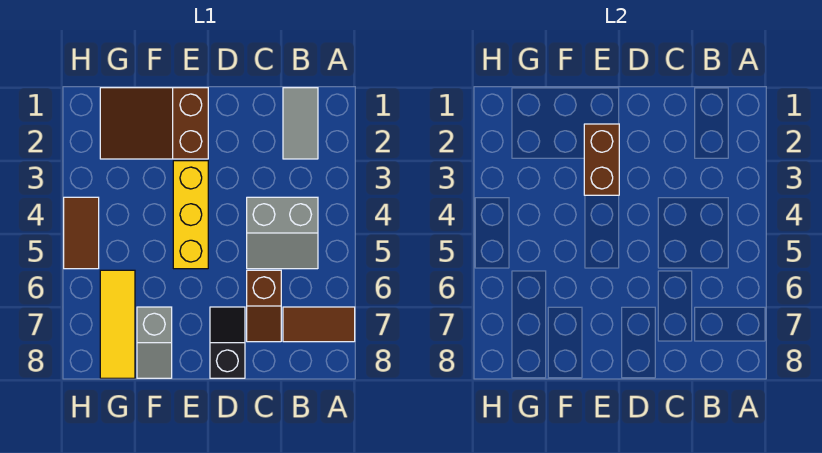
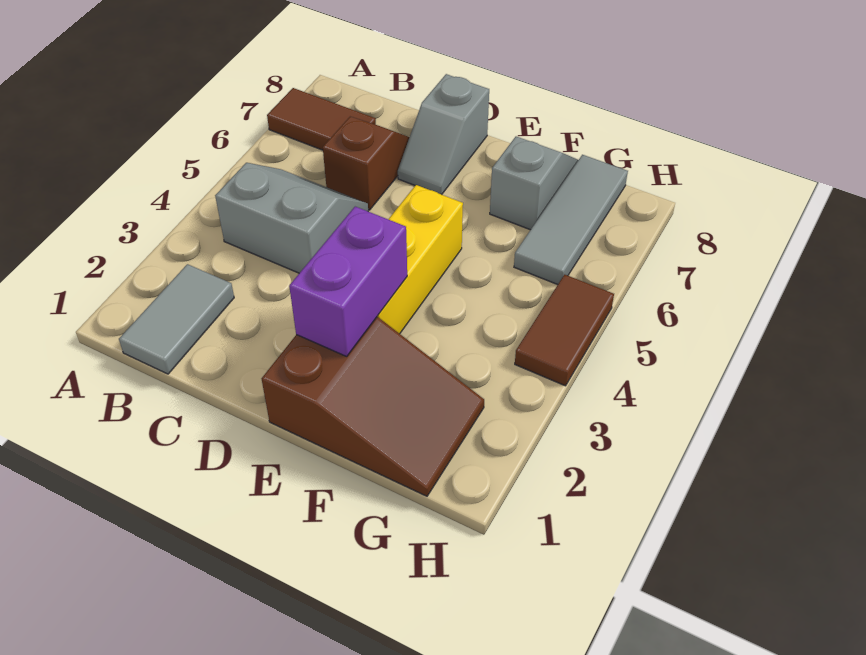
black slope D7:D8 level 1 top 8 -> grey slope D7:D8 level 1 top 8
brown brick E2:E3 level 2 -> purple brick E2:E3 level 2
yellow tile G6:G8 level 1 -> grey tile G6:G8 level 1

